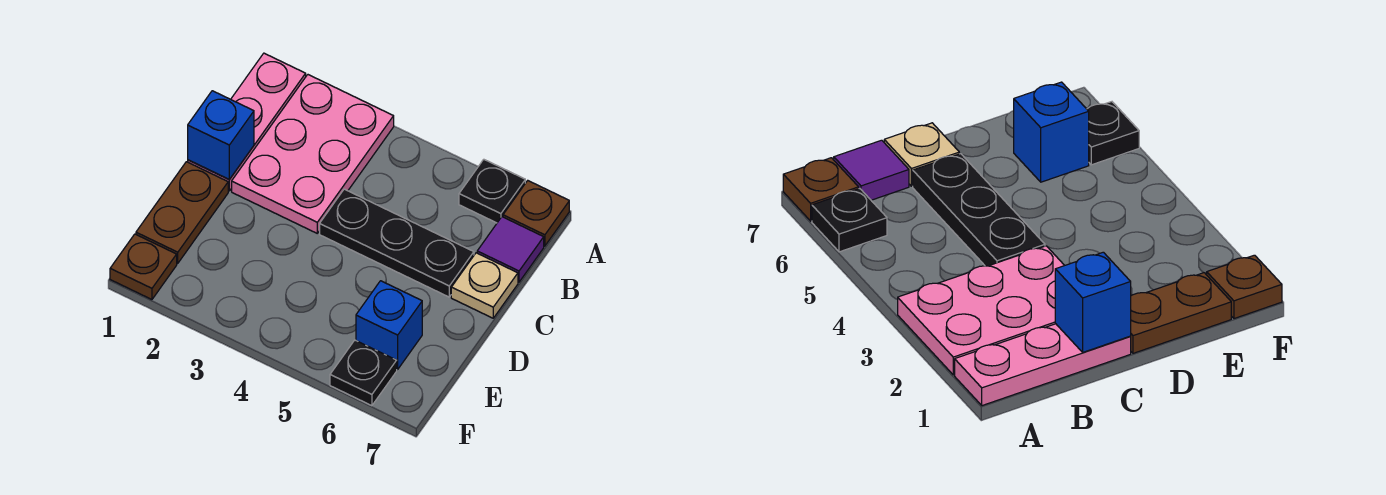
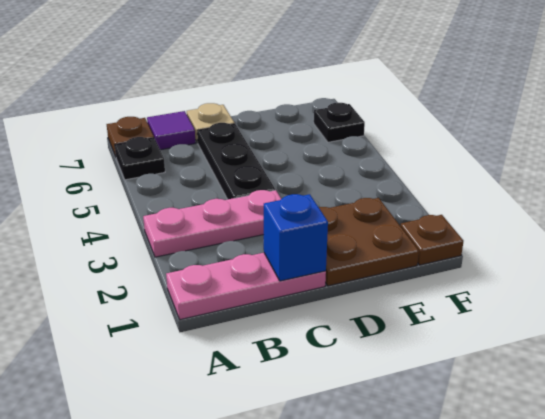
pink plate A2:C3 level 1 -> pink plate A3:C3 level 1
brown plate D1:E1 level 1 -> brown plate D1:E2 level 1
blue brick E6 level 1 -> none

